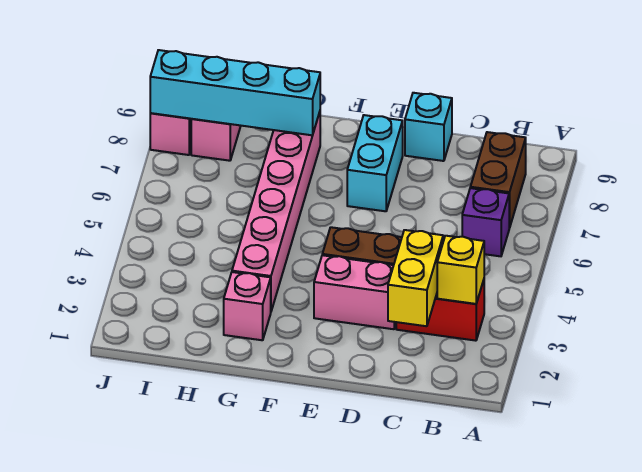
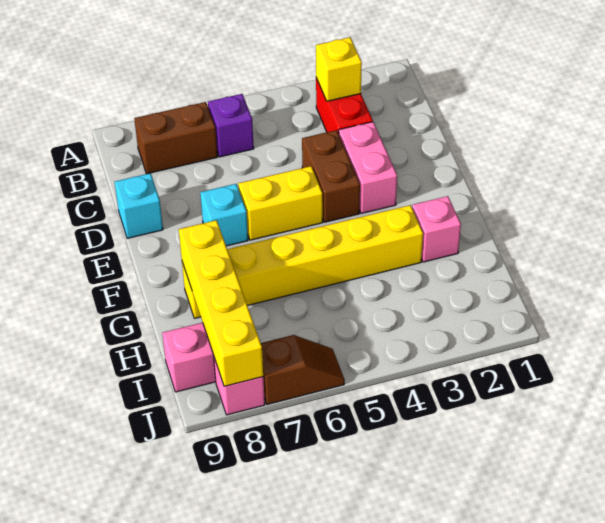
yellow brick C2:C3 level 2 -> yellow brick E5:E6 level 1
cyan brick E7:E8 level 1 -> cyan brick E7 level 1
pink brick G3:G8 level 1 -> yellow brick G3:G8 level 1
cyan brick G8:J8 level 2 -> yellow brick G8:J8 level 2
none -> brown slope J6:J7 level 1 top 7

